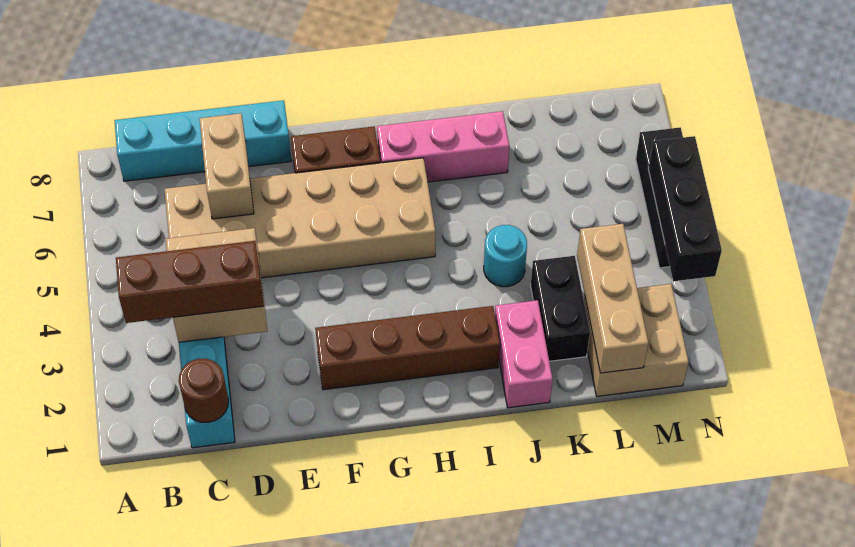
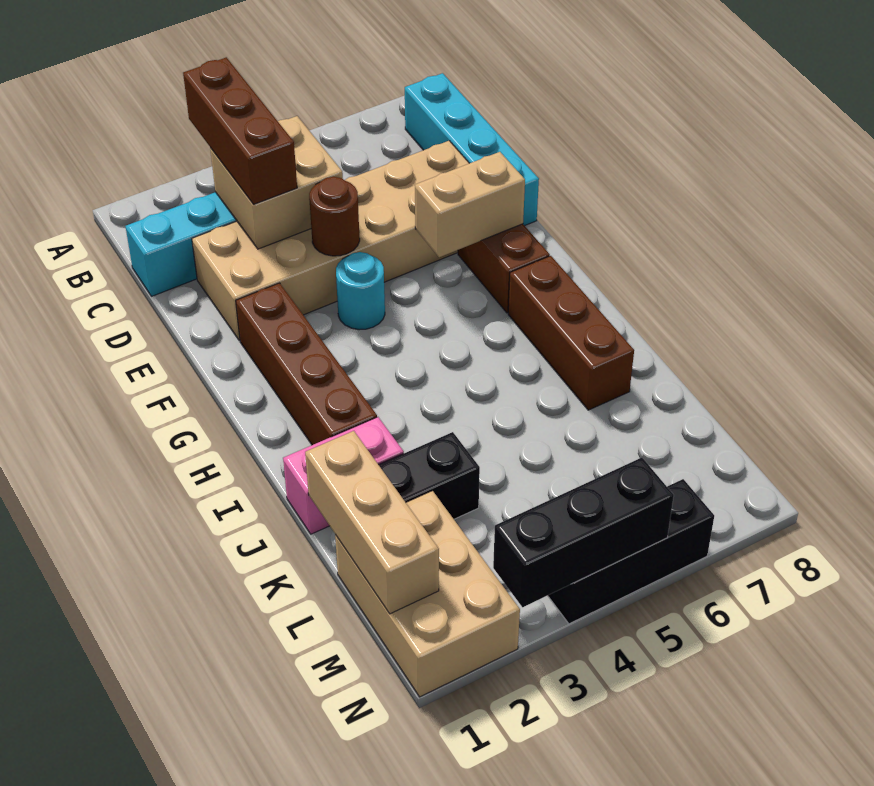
brown round brick C1 level 2 -> brown round brick E4 level 2
tan brick C5:H6 level 1 -> tan brick D2:E7 level 1
tan brick D6:D7 level 2 -> tan brick F6:F7 level 2
pink brick H7:J7 level 1 -> brown brick H7:J7 level 1
cyan round brick J4 level 1 -> cyan round brick F4 level 1
tan brick L1:M2 level 1 -> tan brick L1:N2 level 1
tan brick L1:L3 level 2 -> tan brick K1:M1 level 2

